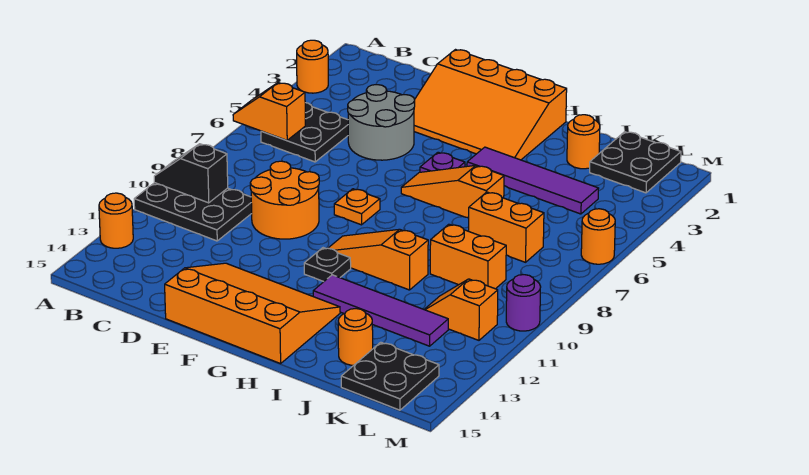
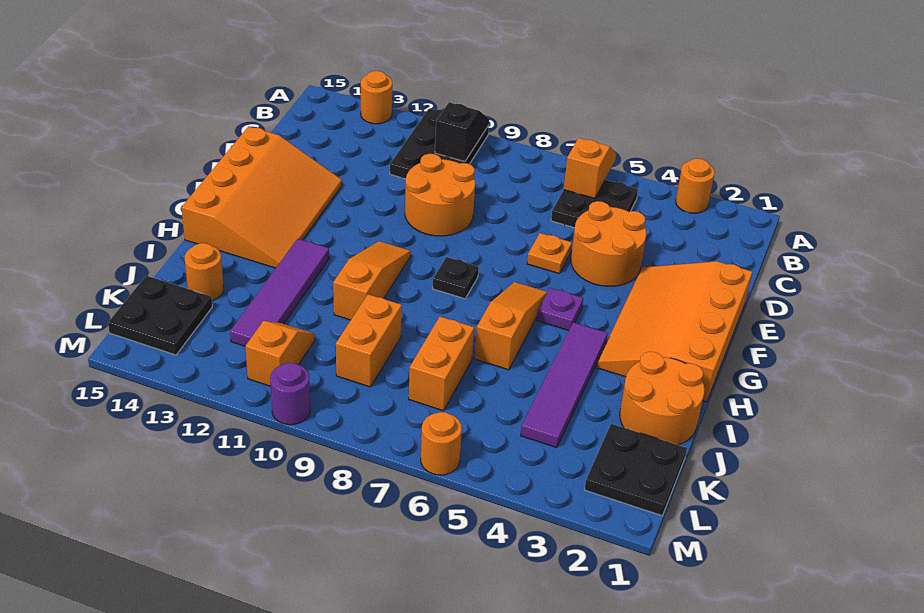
grey round brick D4:E5 level 1 -> orange round brick D4:E5 level 1
orange plate F8 level 1 -> orange plate E6 level 1
black plate G11 level 1 -> black plate G8 level 1
orange round brick J2 level 1 -> orange round brick I1:J2 level 1

